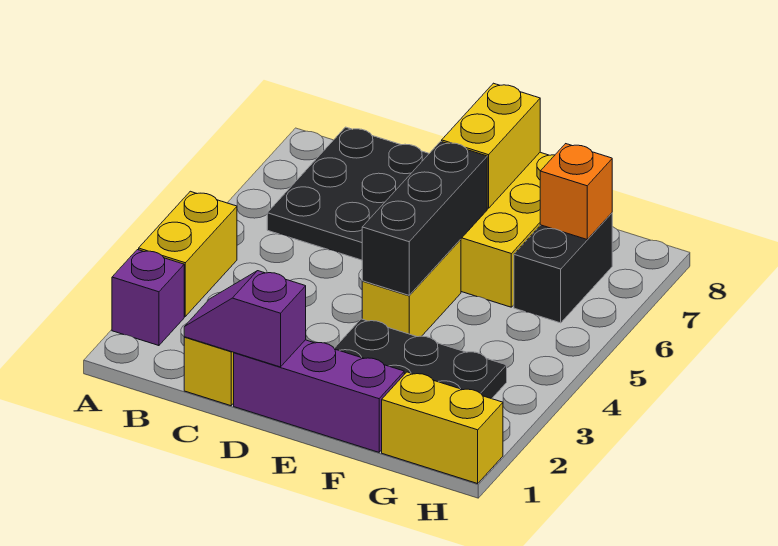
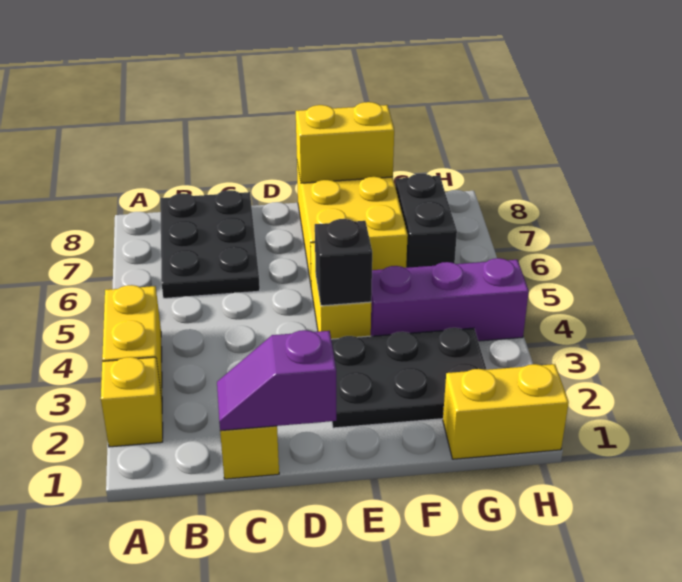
purple brick A2 level 1 -> yellow brick A2 level 1
purple brick D1:F1 level 1 -> purple brick F4:H4 level 1
black brick E4:E6 level 2 -> black brick E4 level 2
yellow brick E7:E8 level 2 -> yellow brick E8:F8 level 2
orange brick G7 level 2 -> none

